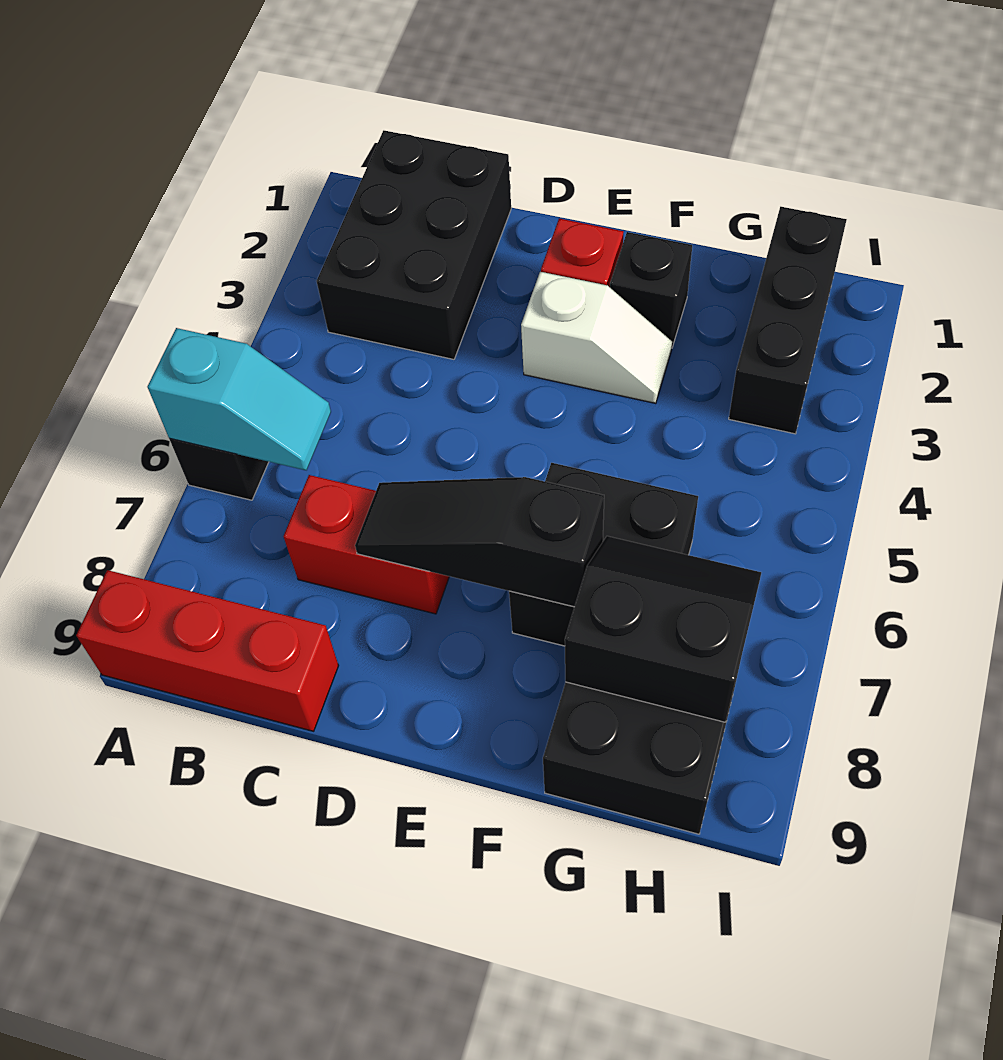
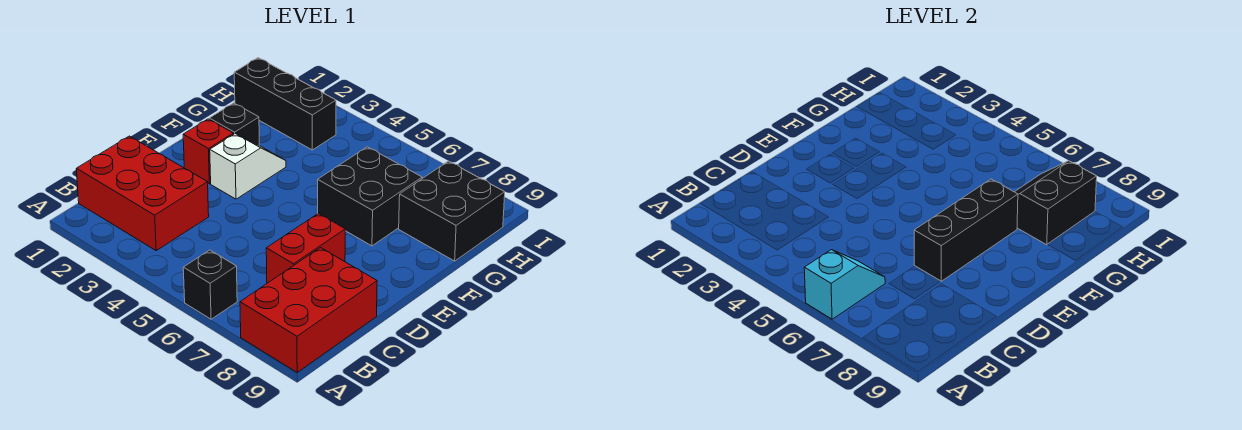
red brick A9:C9 level 1 -> red brick A8:C9 level 1
black brick B1:C3 level 1 -> red brick B1:C3 level 1
black slope D7:F7 level 2 top F -> black brick D7:F7 level 2

